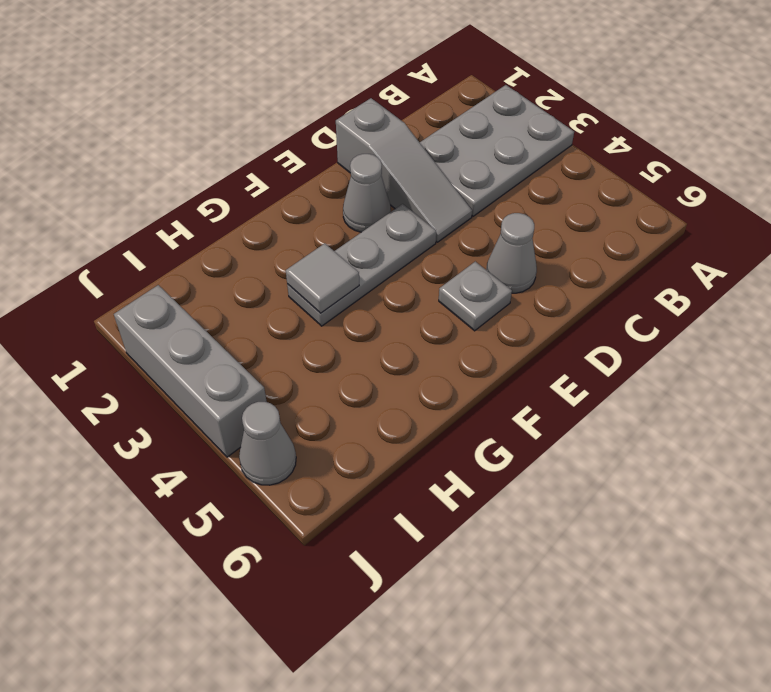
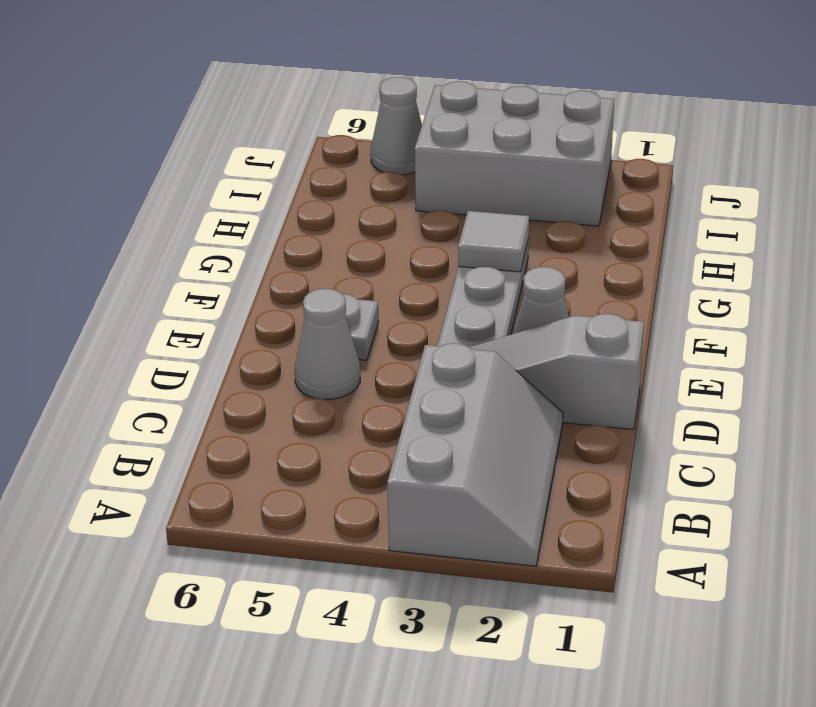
grey plate A2:C3 level 1 -> grey slope A2:C3 level 1 top 3
grey brick J2:J4 level 1 -> grey brick I2:J4 level 1

